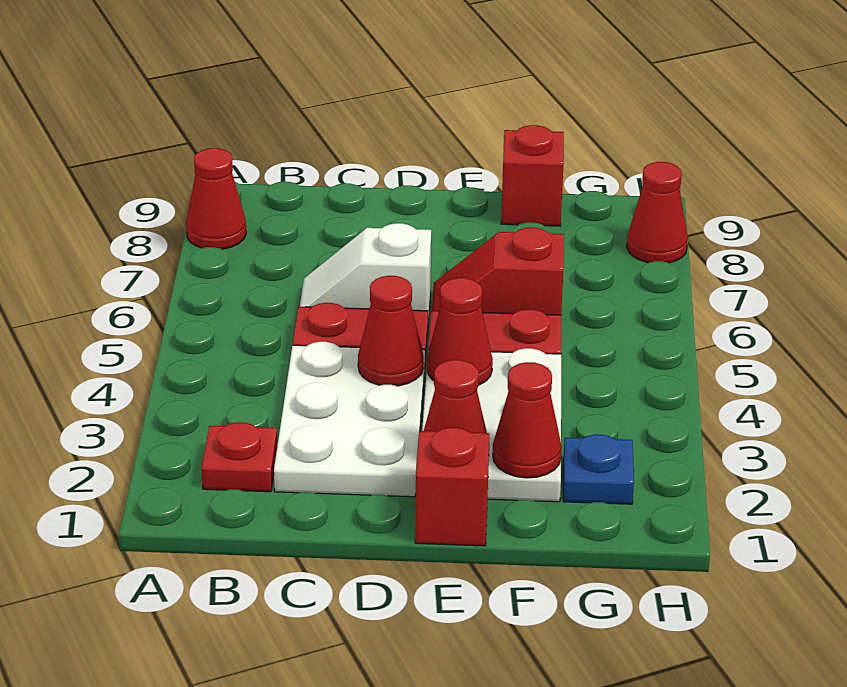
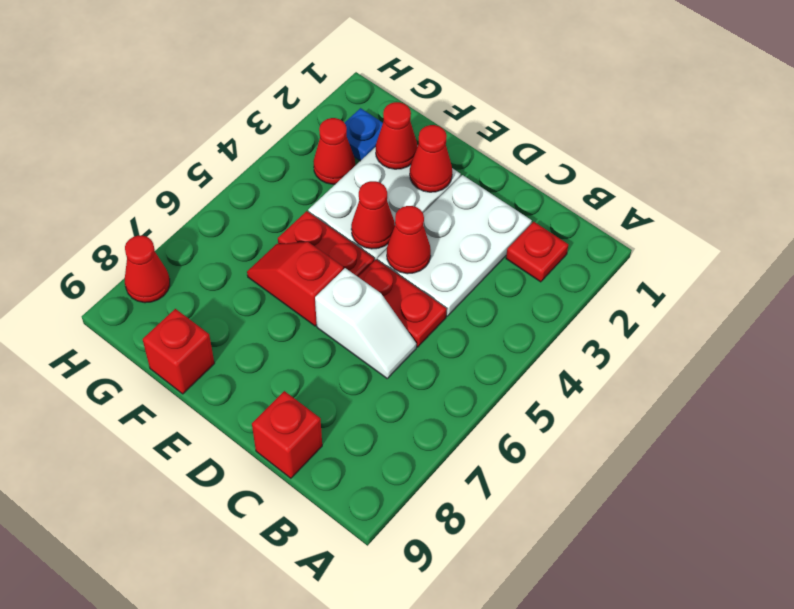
red cone A8 level 1 -> red cone G3 level 1
red brick E1 level 1 -> red brick C9 level 1
red slope E6:F6 level 1 top F -> red slope E6:F6 level 1 top E

